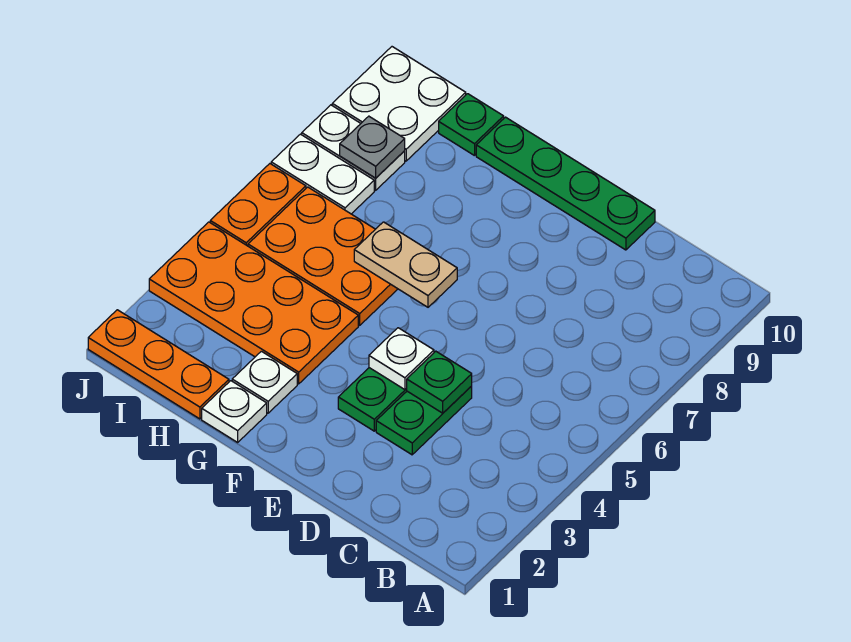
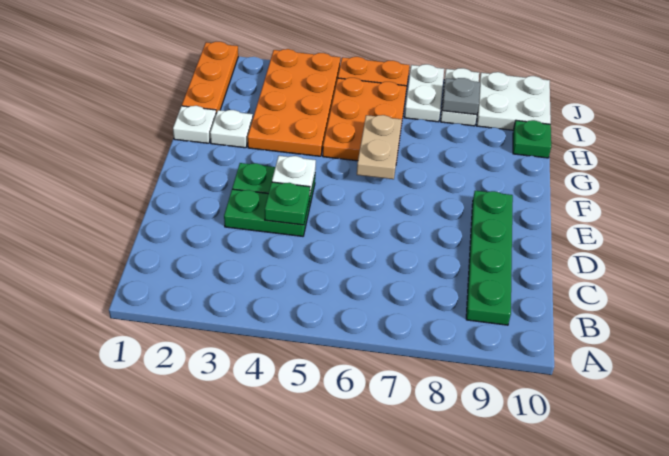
green plate D10:G10 level 1 -> green plate B9:E9 level 1

